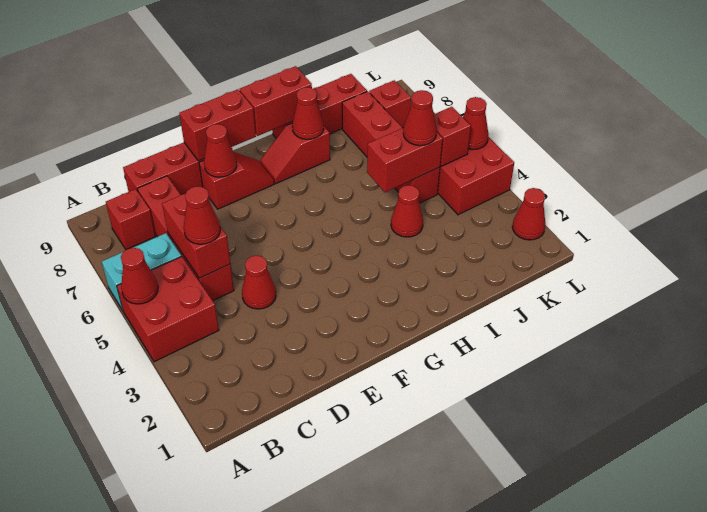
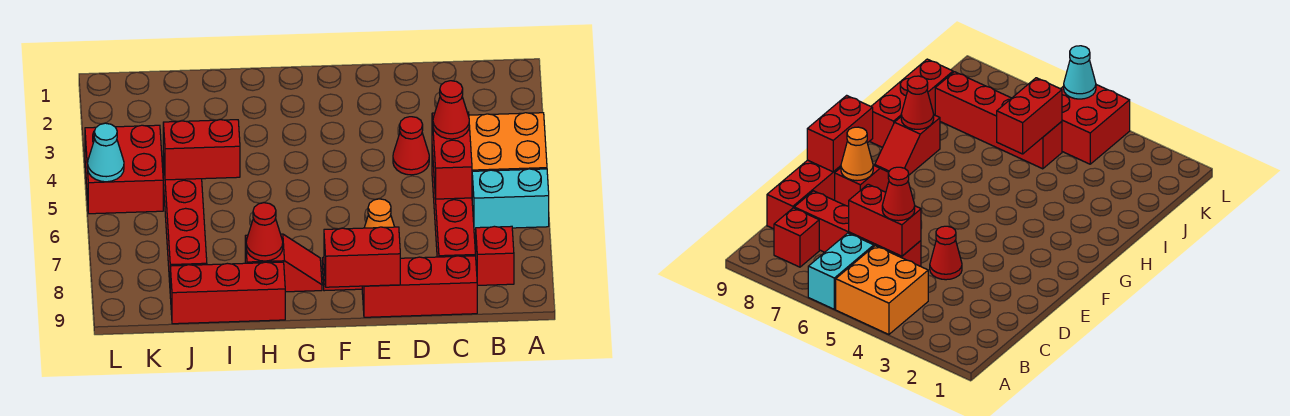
red brick A4:B5 level 1 -> orange brick A4:B5 level 1
red cone A5 level 2 -> none
red cone E8 level 2 -> orange cone E8 level 2
red brick G9:H9 level 2 -> none
red cone I4 level 1 -> none
red cone J5 level 3 -> none
red brick K5 level 2 -> none
red brick K8 level 1 -> none
red cone L2 level 1 -> none
red cone L5 level 2 -> cyan cone L5 level 2

